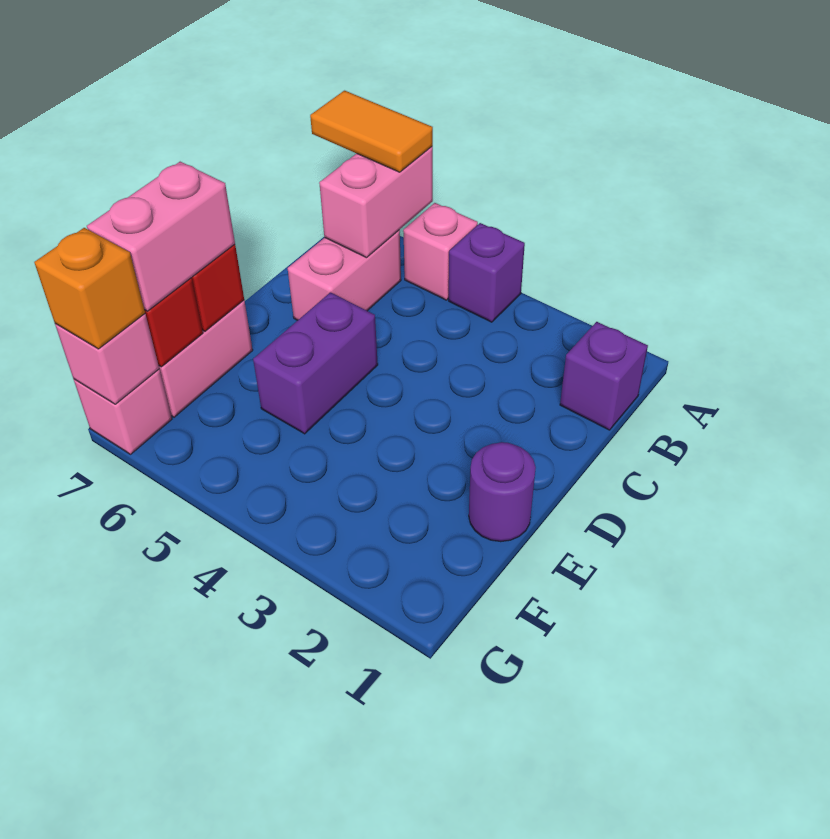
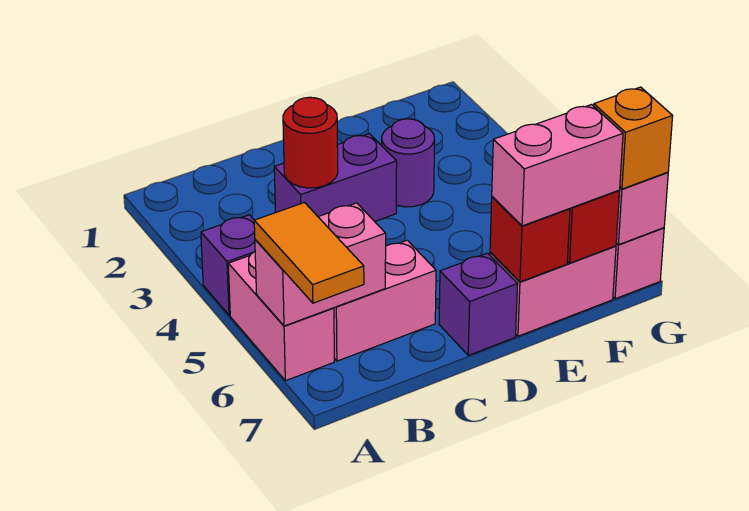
pink brick A5 level 1 -> pink brick A5:A6 level 1
purple brick B1 level 1 -> purple brick D7 level 1
none -> red round brick C3 level 2
purple brick D5:E5 level 1 -> purple brick C3:D3 level 1
purple round brick E1 level 1 -> purple round brick E3 level 1

